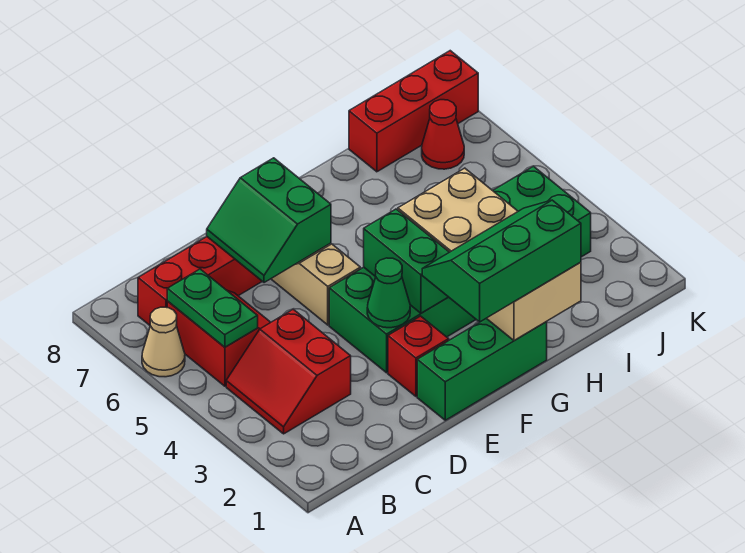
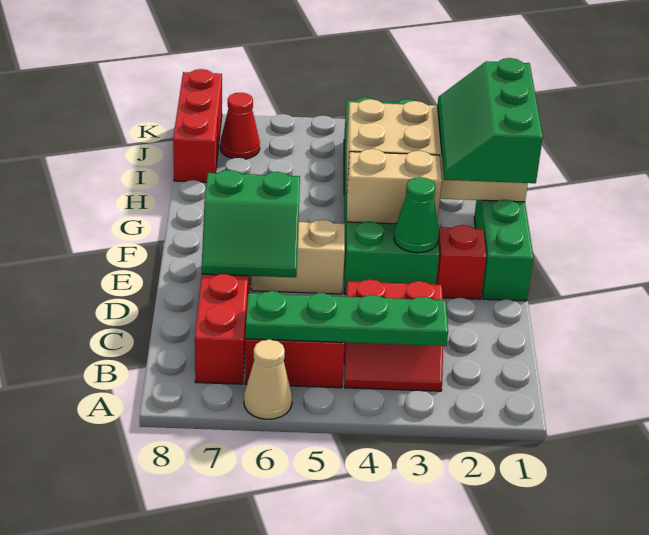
green plate B5:B6 level 2 -> green plate B3:B6 level 2
green brick F3:F4 level 2 -> tan brick F3:F4 level 2

